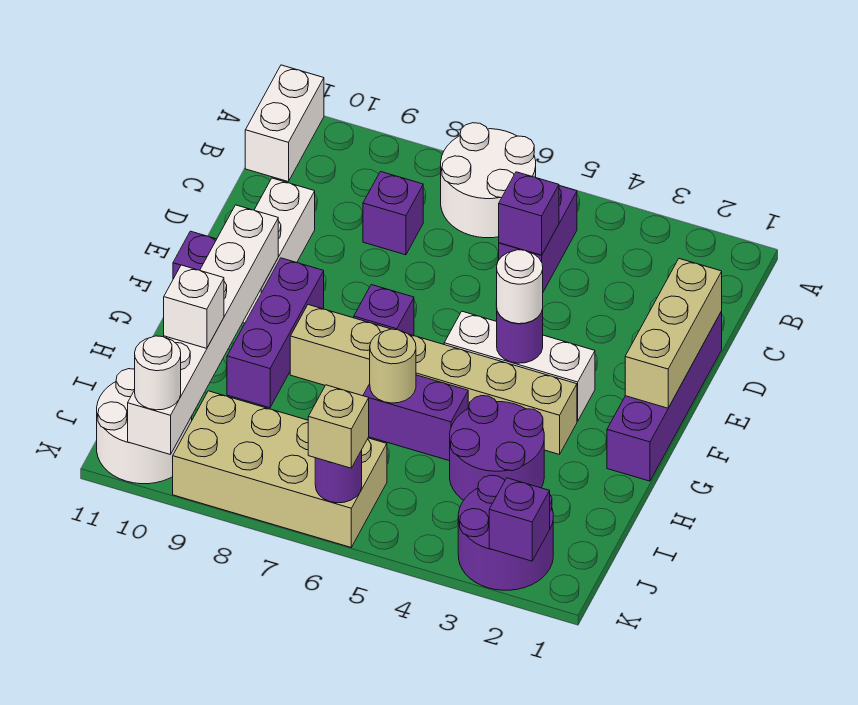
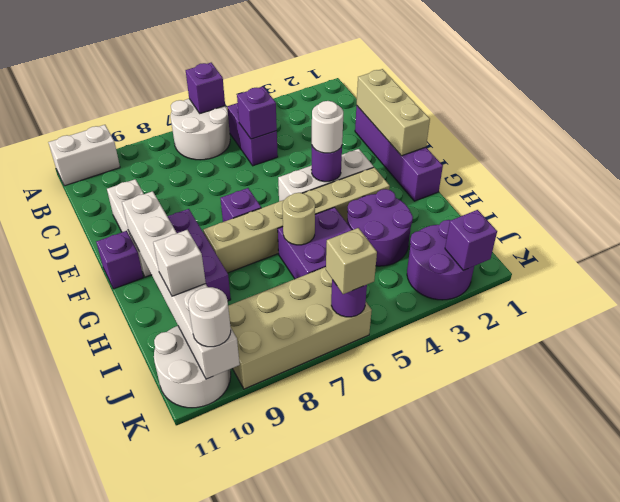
white brick A11:B11 level 1 -> white brick A10:A11 level 1
purple brick C8 level 1 -> purple brick A6 level 2
purple brick H5:H6 level 1 -> purple brick H5:I6 level 1

